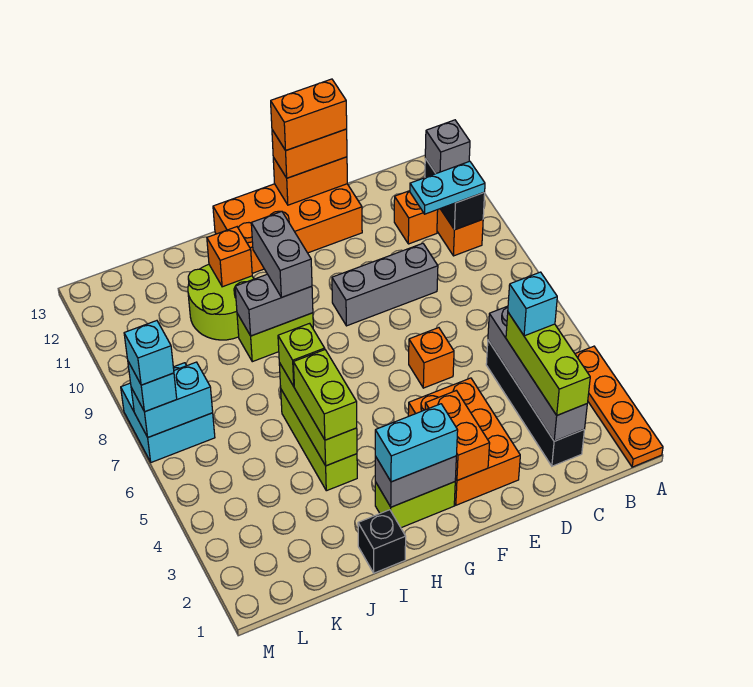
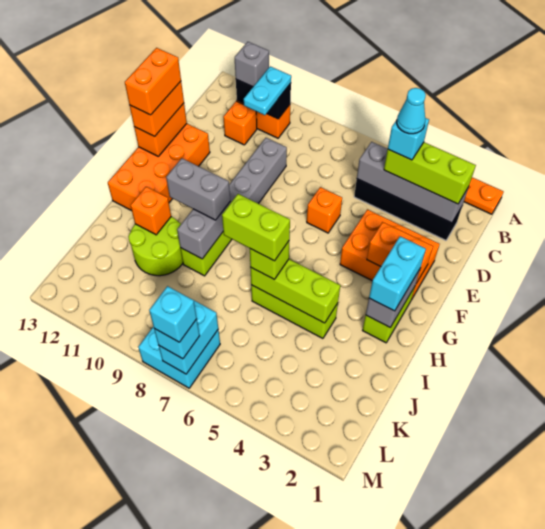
none -> cyan cone C4 level 5
black brick I1 level 1 -> none
lime brick I4:I5 level 3 -> lime brick I6:I7 level 4

